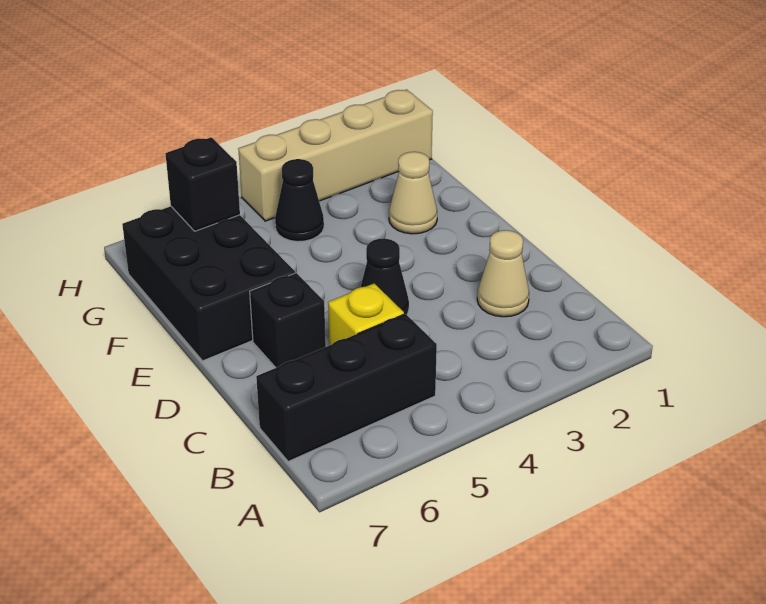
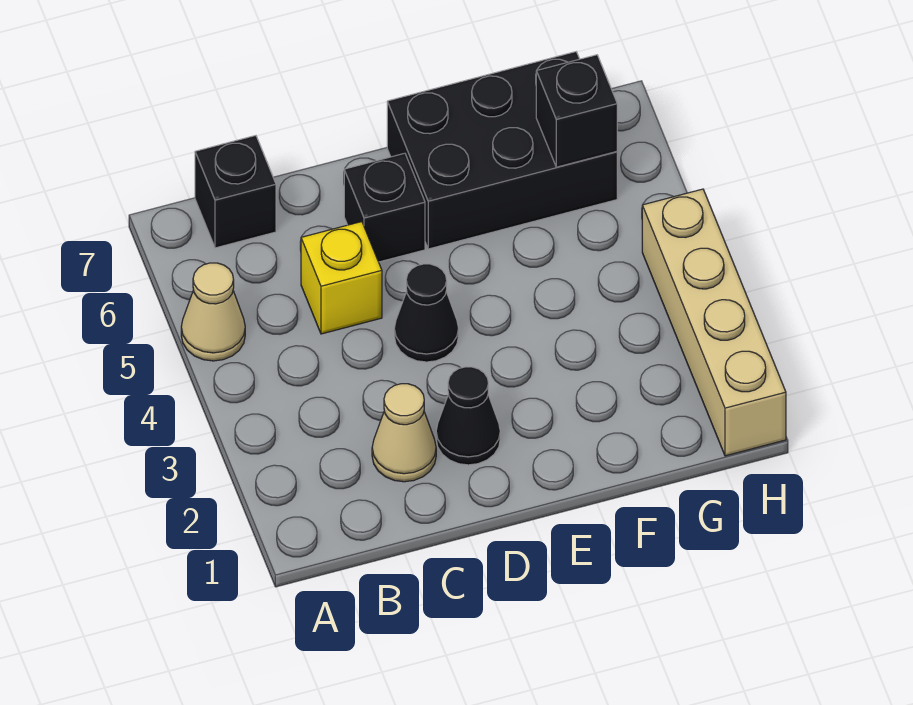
black brick B5:B7 level 1 -> black brick B7 level 1
tan cone F2 level 1 -> tan cone A5 level 1
black cone G4 level 1 -> black cone D2 level 1

